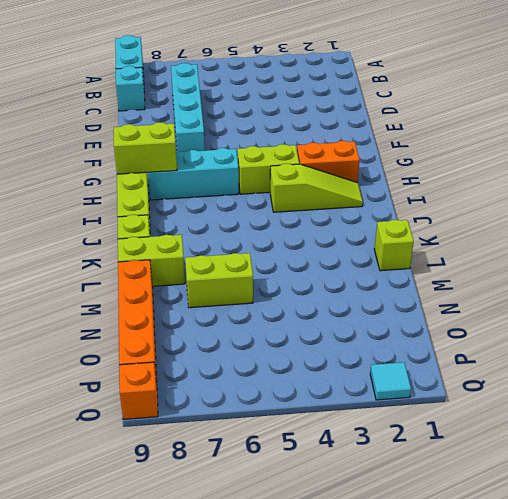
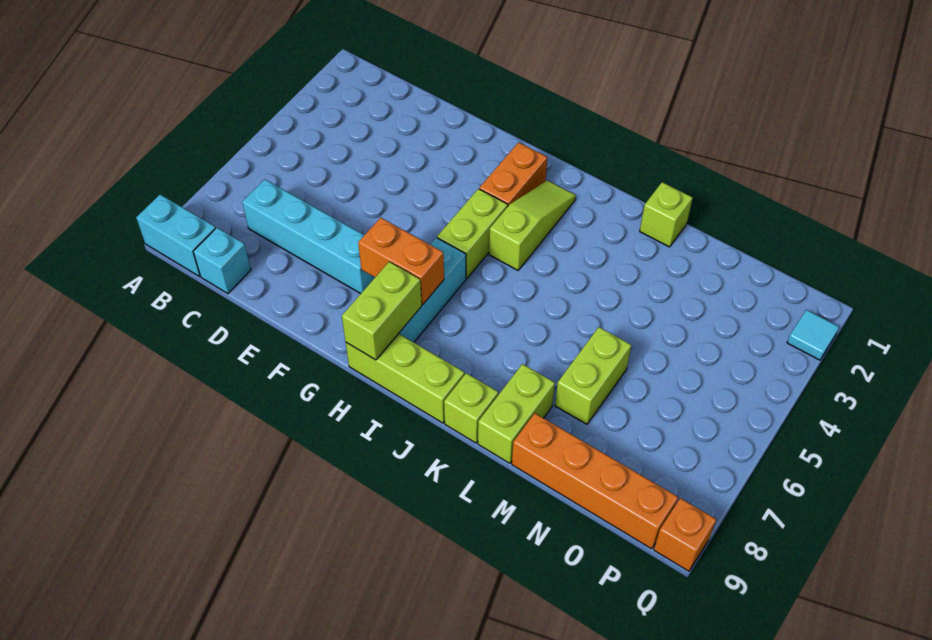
none -> orange brick G7:H7 level 2

